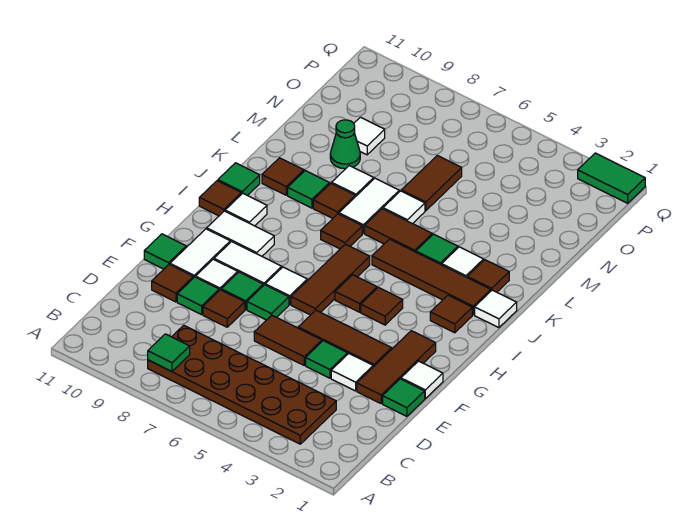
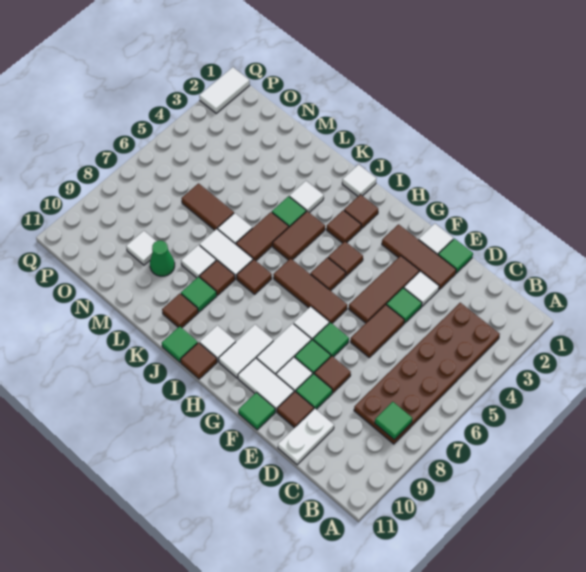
none -> white plate D10:D11 level 1
brown tile J2:J5 level 1 -> brown tile J4:J5 level 1
brown tile K2 level 1 -> brown tile I3 level 1
green tile Q1:Q2 level 1 -> white tile Q1:Q2 level 1

